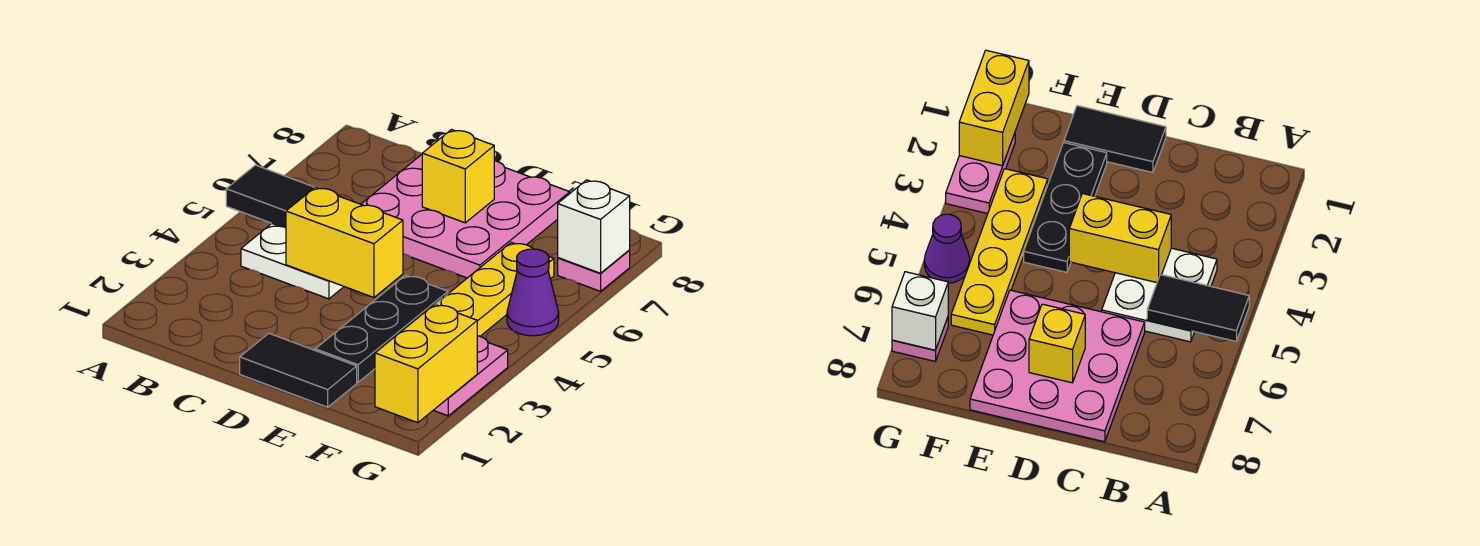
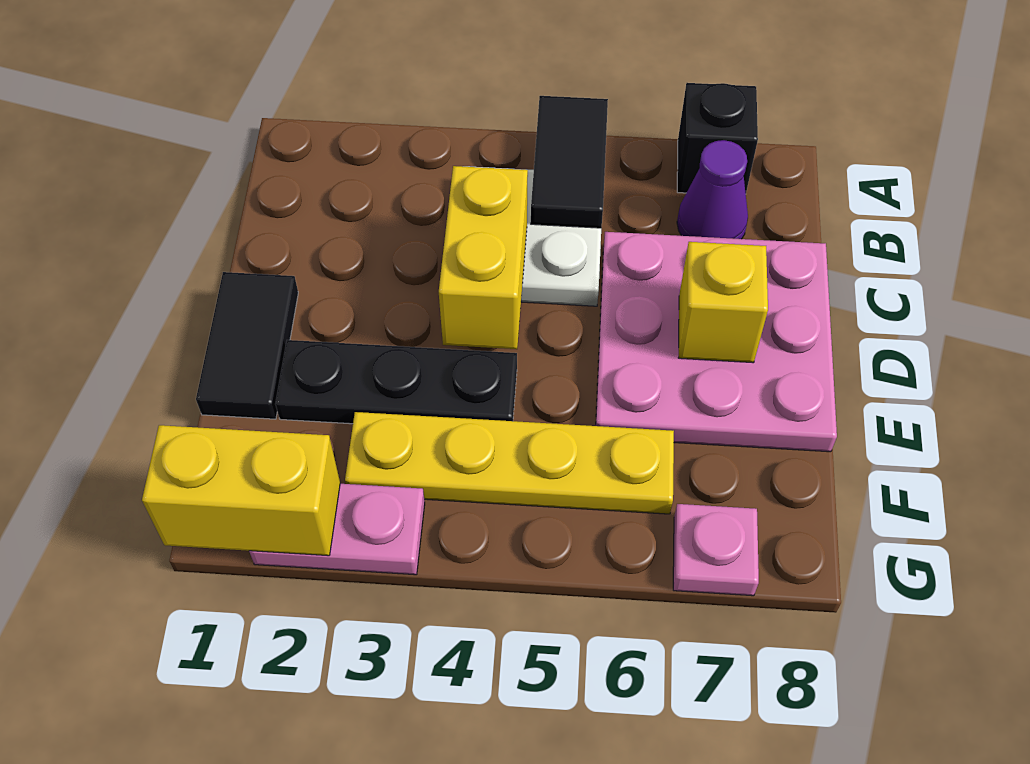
none -> black brick A7 level 1
purple cone G5 level 1 -> purple cone B7 level 1
white brick G7 level 2 -> none

